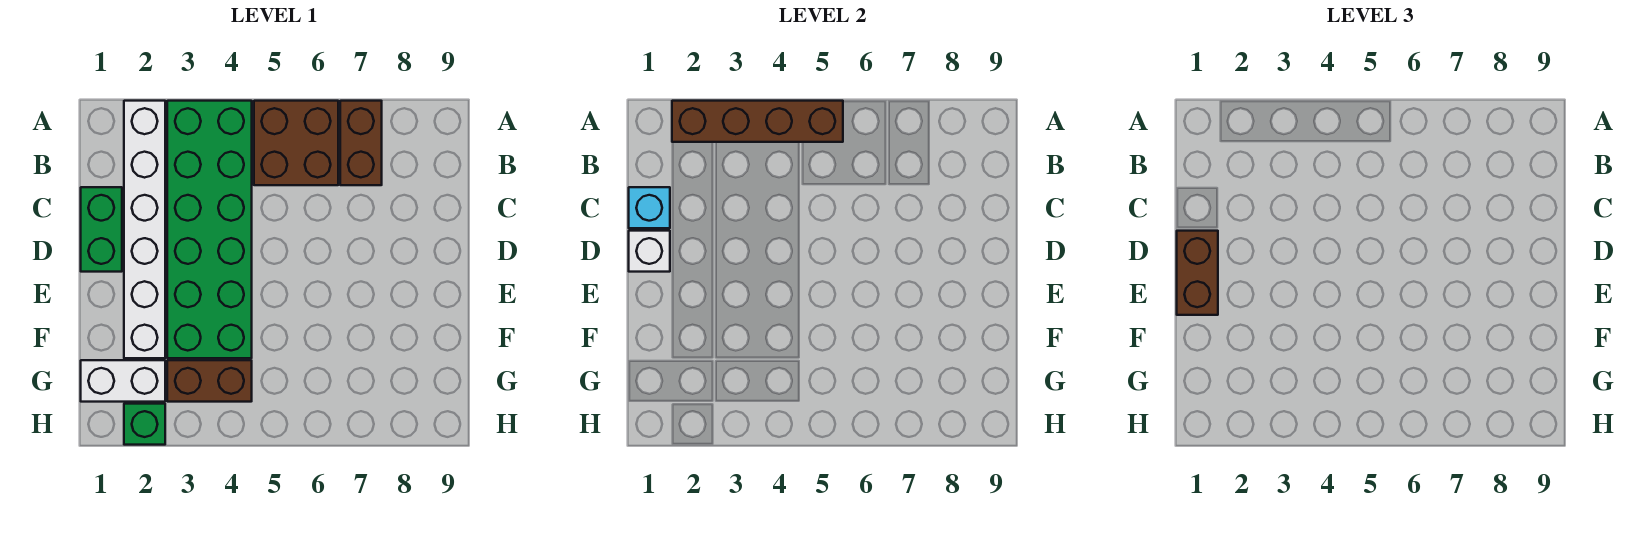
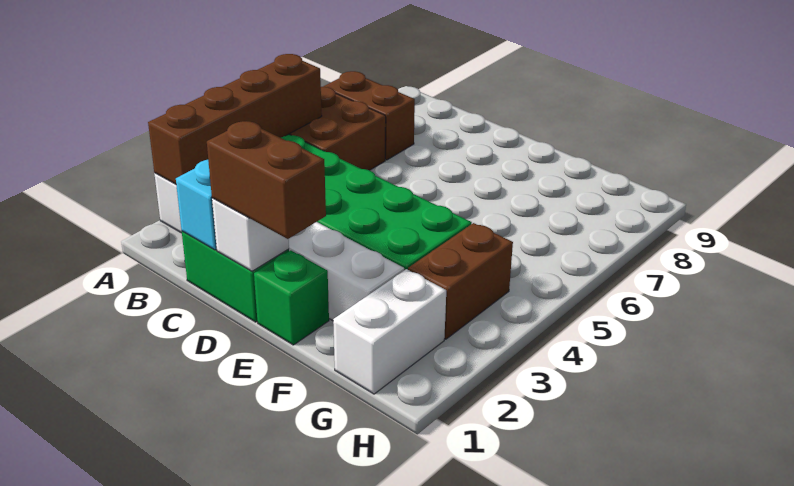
green brick H2 level 1 -> green brick E1 level 1

